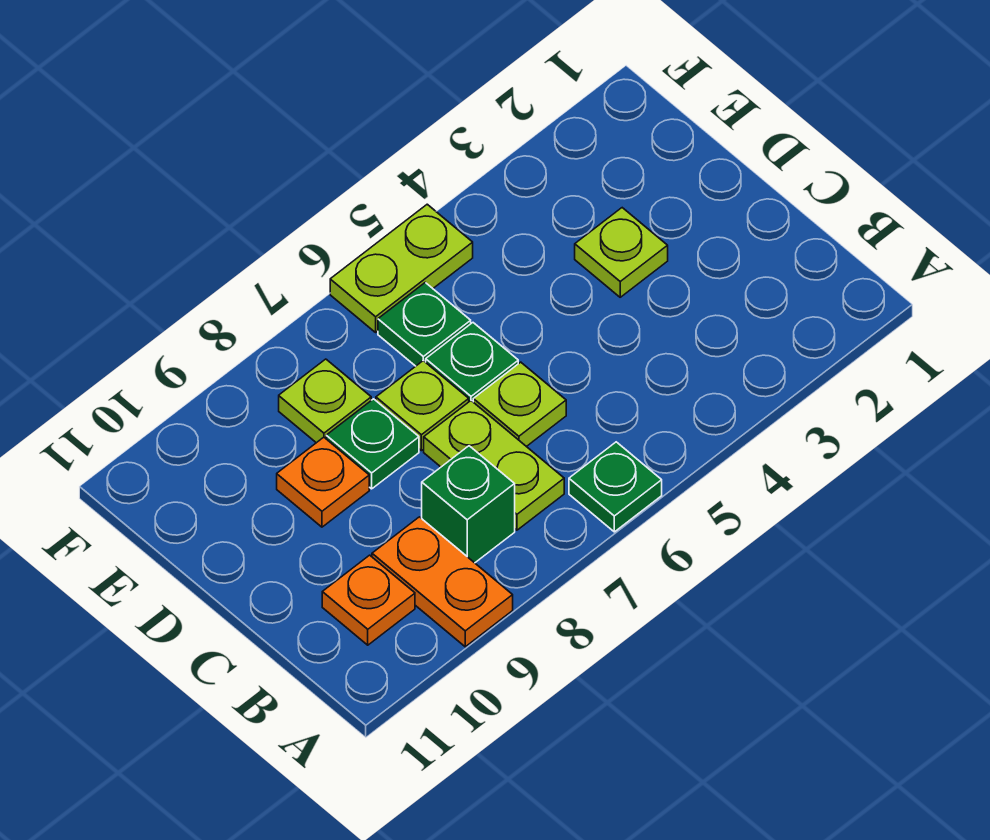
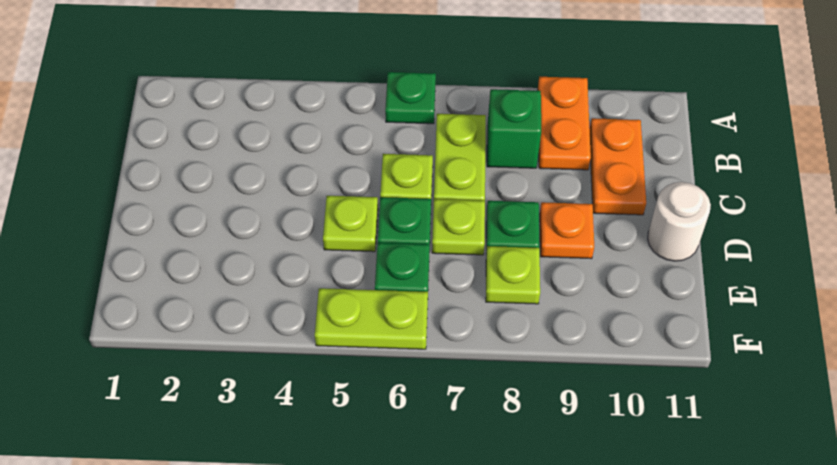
orange plate B10 level 1 -> orange plate B10:C10 level 1
lime plate D3 level 1 -> lime plate D5 level 1
none -> white round brick D11 level 1

